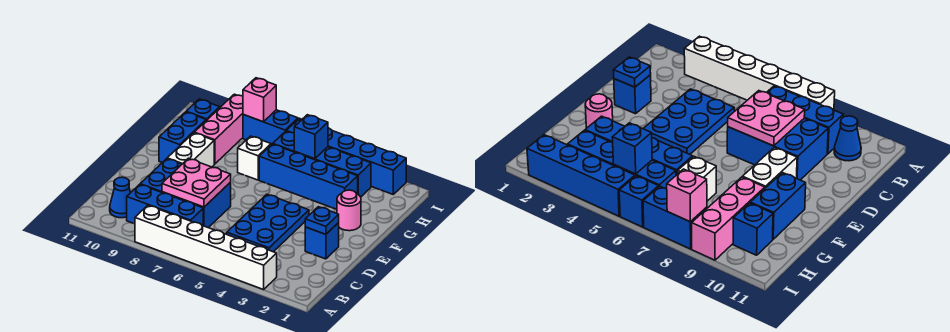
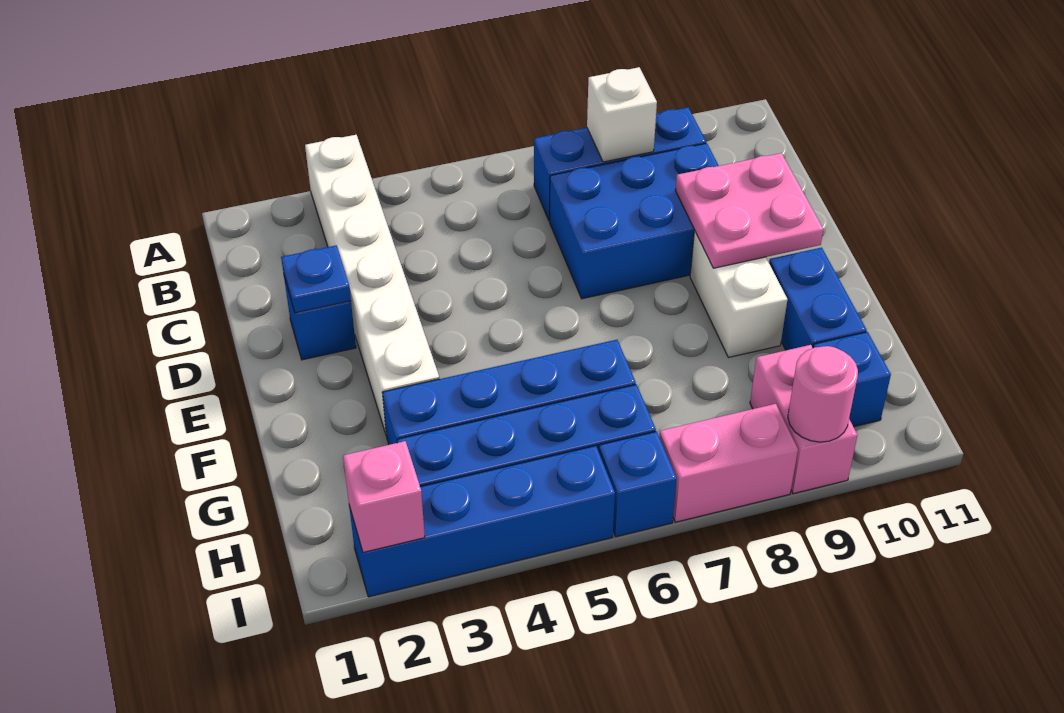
white brick A3:A8 level 1 -> white brick A3:F3 level 1
blue cone B10 level 1 -> none
blue plate C4:E5 level 1 -> none
pink plate C7:D8 level 2 -> pink plate D9:E10 level 2
pink round brick F2 level 1 -> pink round brick I9 level 2
white brick G7 level 1 -> white brick B8 level 2
pink brick G9:I9 level 1 -> pink brick H9:I9 level 1
blue brick H5 level 2 -> none
blue brick I7:I8 level 1 -> pink brick I7:I8 level 1
pink brick I8 level 2 -> pink brick I2 level 2

